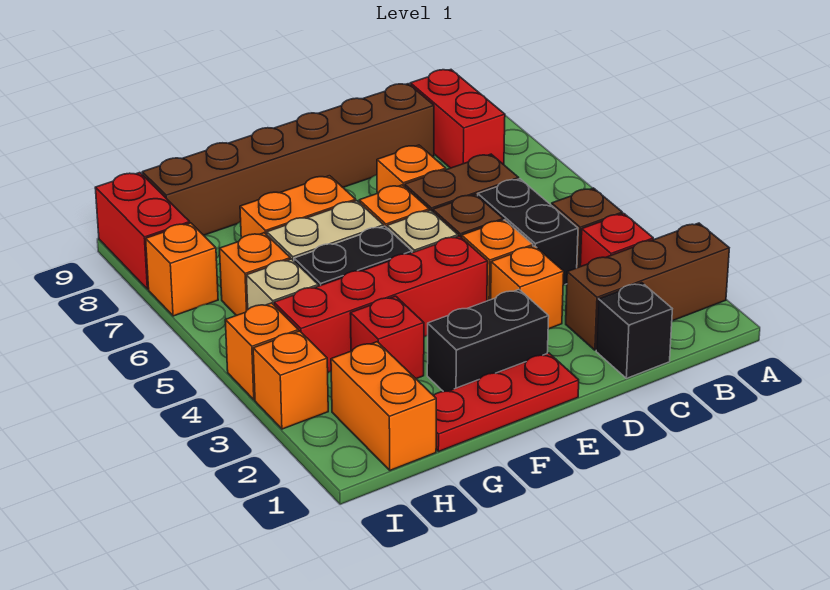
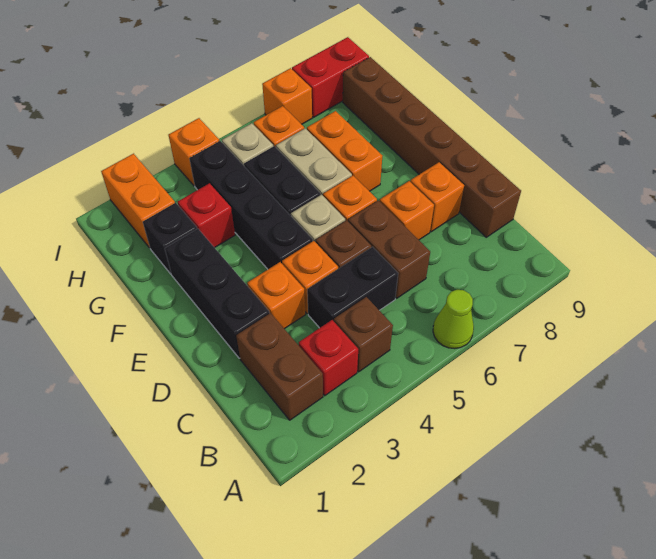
brown brick A2:C2 level 1 -> brown brick B2:C2 level 1
none -> lime cone A6 level 1
red brick B8:B9 level 1 -> none
black brick C1 level 1 -> black brick G2 level 1
red plate E1:G1 level 1 -> none
black brick E2:F2 level 1 -> black brick D2:F2 level 1
red brick E4:H4 level 1 -> black brick E4:H4 level 1
orange brick H1:H2 level 1 -> orange brick H2:I2 level 1
orange brick I3 level 1 -> orange brick D8 level 1

